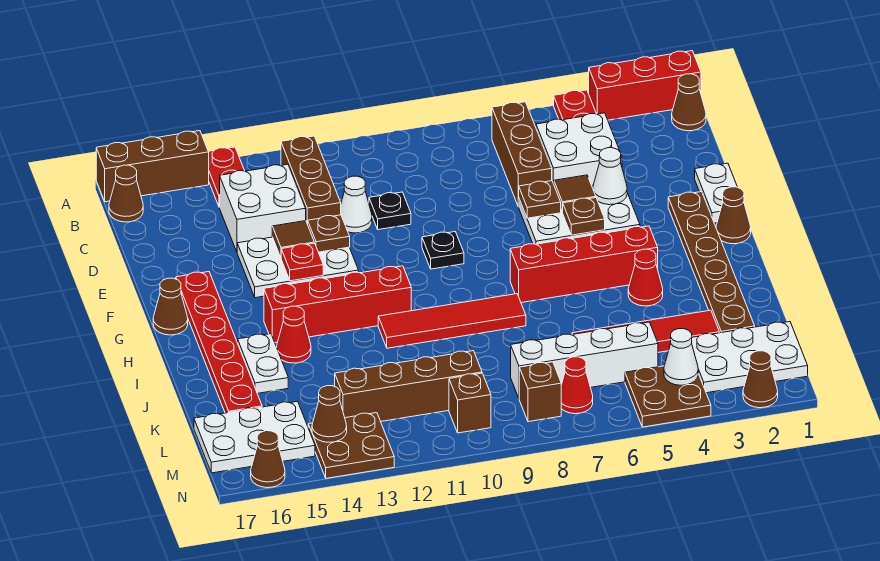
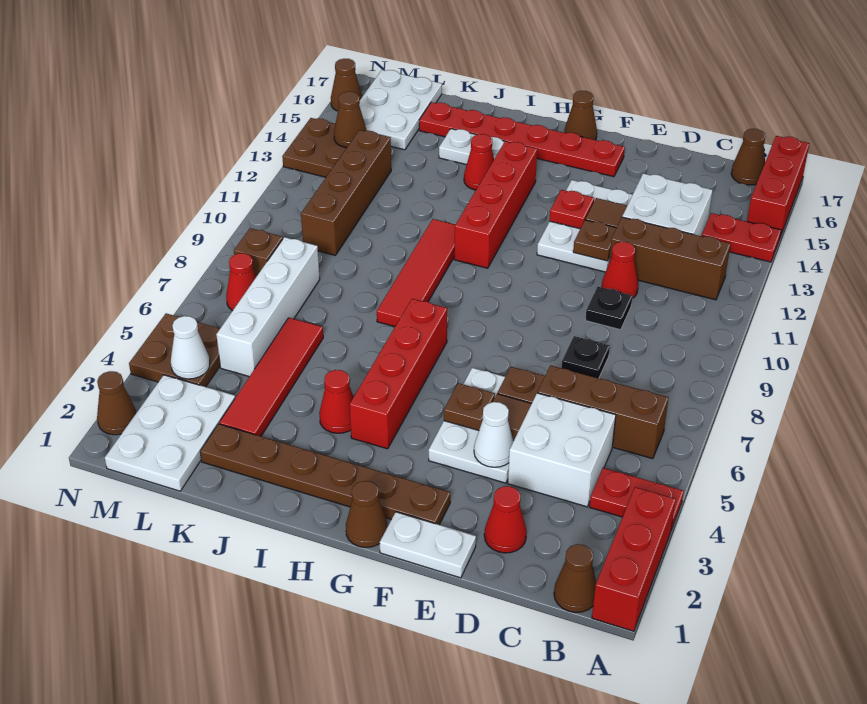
brown brick A15:A17 level 1 -> red brick A15:A17 level 1
none -> red cone D2 level 1
white cone D11 level 1 -> red cone D11 level 1
black plate F9 level 1 -> black plate D8 level 1
brown brick M10 level 1 -> none

